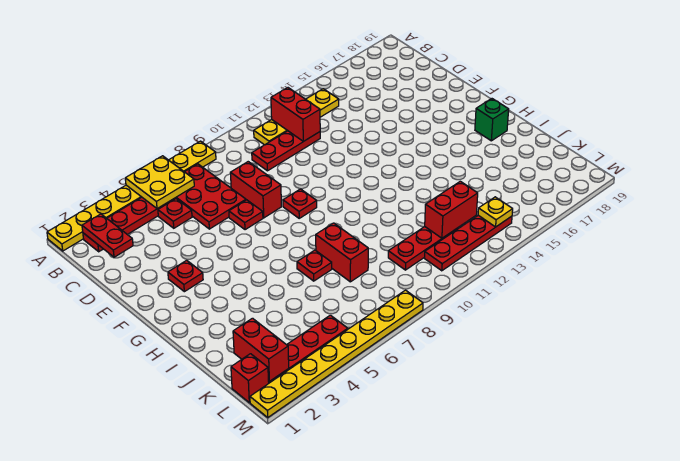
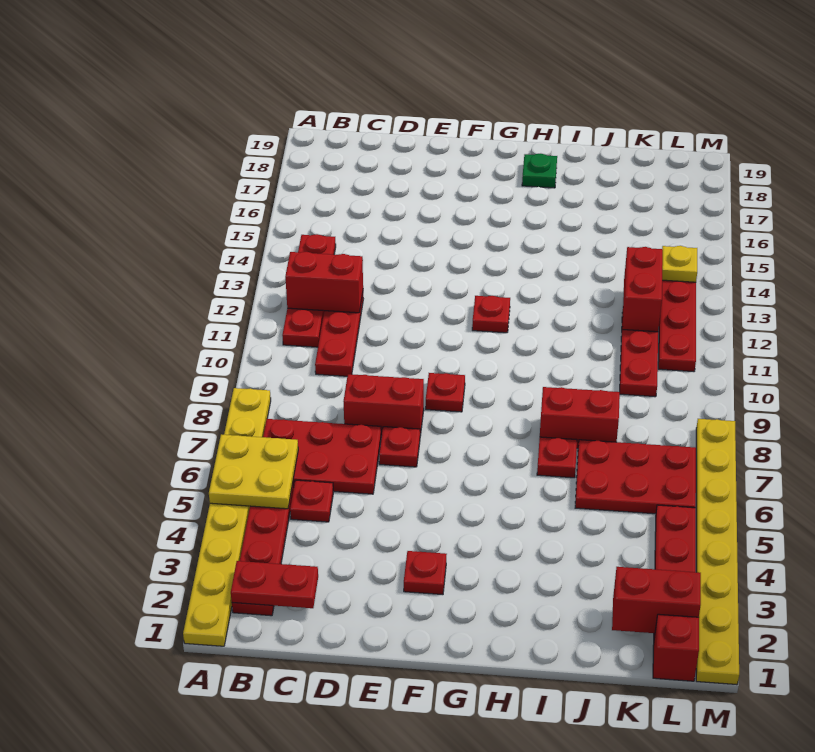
yellow plate B11:B14 level 1 -> red plate B11:B14 level 1
none -> red plate G12 level 1
green brick H18 level 1 -> green plate H18 level 1
none -> red plate J6:L7 level 1

